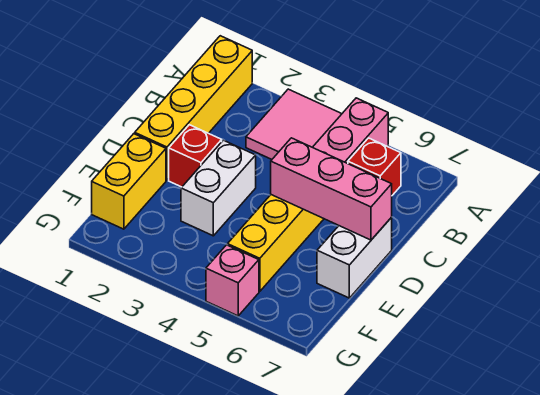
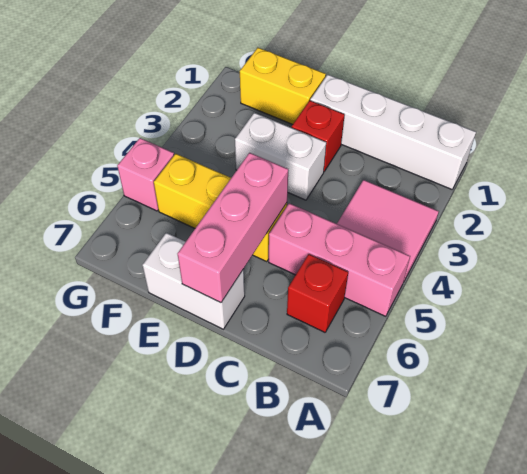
yellow brick A1:D1 level 1 -> white brick A1:D1 level 1

